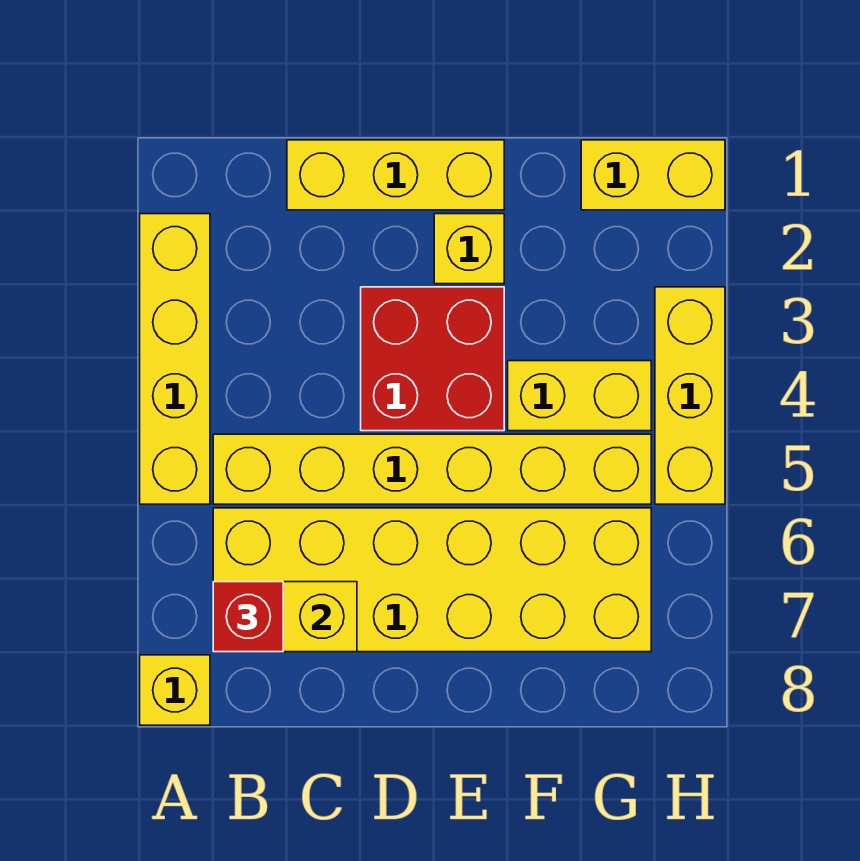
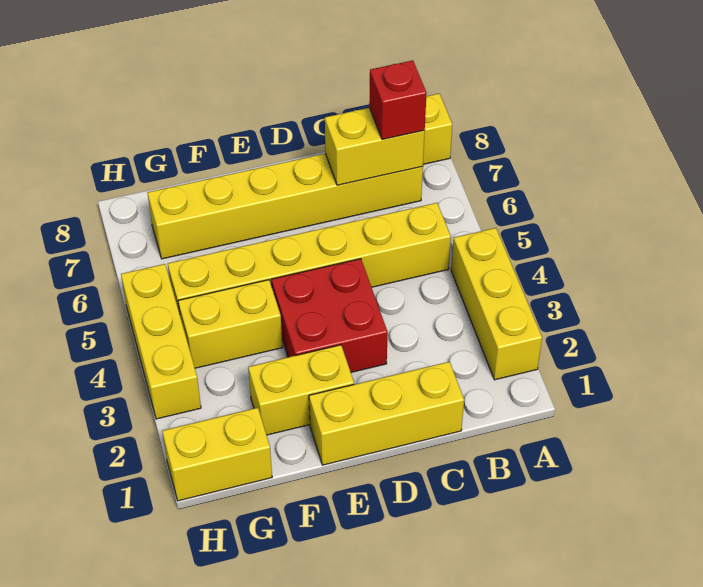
yellow brick A2:A5 level 1 -> yellow brick A2:A4 level 1
yellow brick B6:G7 level 1 -> yellow brick B7:G7 level 1
yellow brick E2 level 1 -> yellow brick E2:F2 level 1

